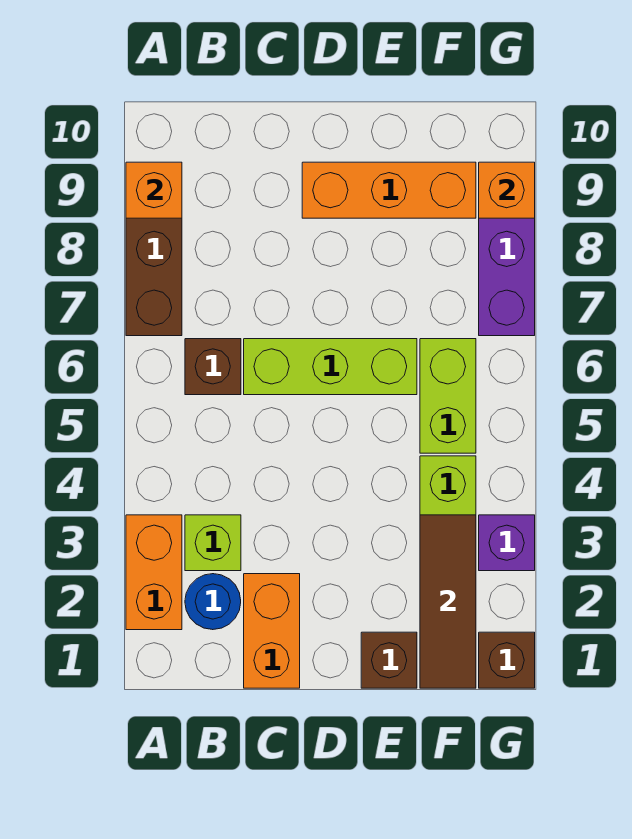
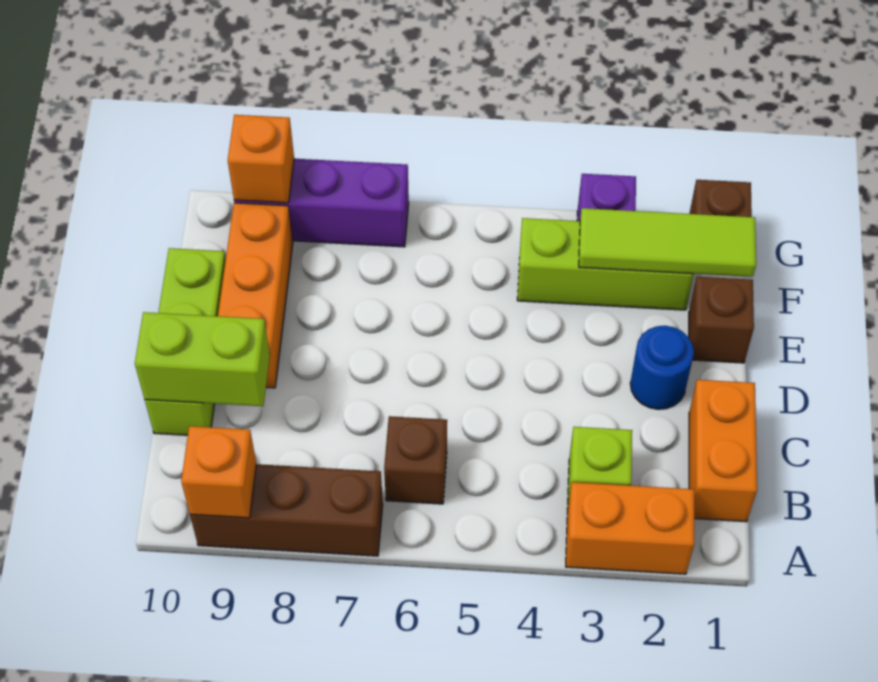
blue round brick B2 level 1 -> blue round brick D2 level 1
orange brick C1:C2 level 1 -> orange brick B1:C1 level 1
lime brick C6:E6 level 1 -> lime brick C10:E10 level 1
brown tile F1:F3 level 2 -> lime tile F1:F3 level 2
lime brick F5:F6 level 1 -> lime brick C9:C10 level 2

